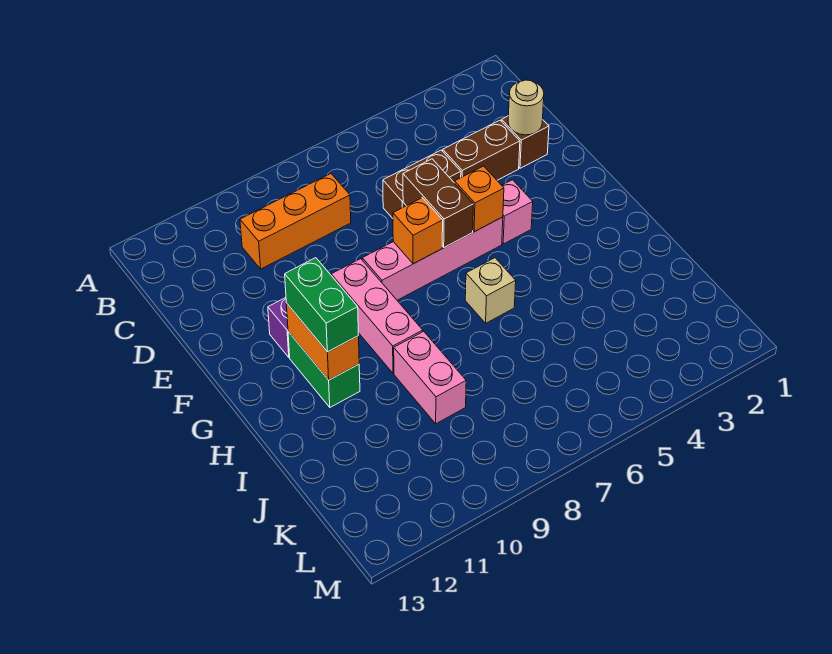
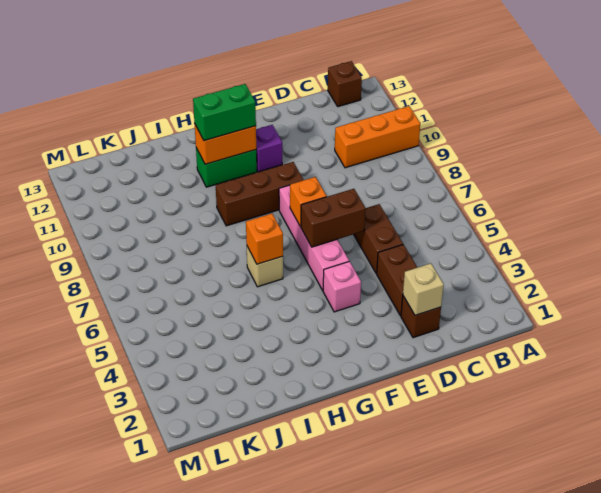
none -> brown brick B13 level 1
orange brick C8:C10 level 1 -> orange brick A10:C10 level 1
tan round brick D2 level 2 -> tan brick D2 level 2
orange brick F5 level 2 -> orange brick H6 level 2
pink brick F9:H9 level 1 -> brown brick F9:H9 level 1
pink brick I9:J9 level 1 -> none

